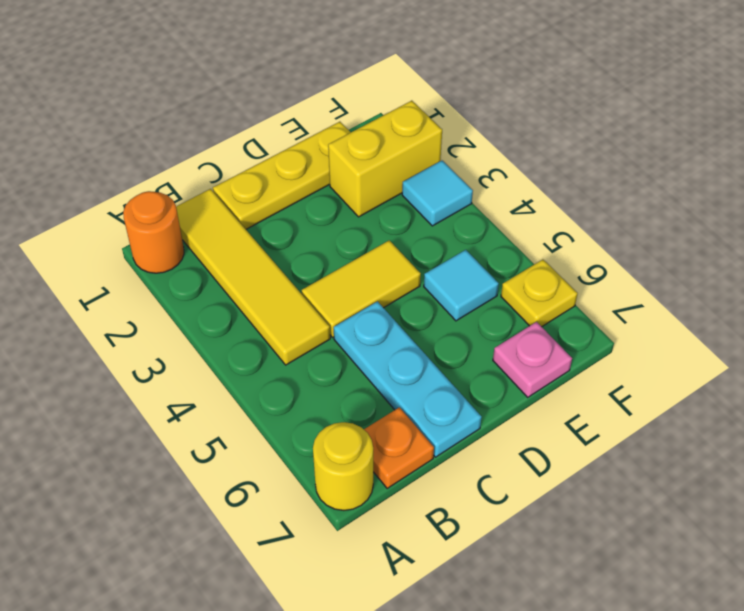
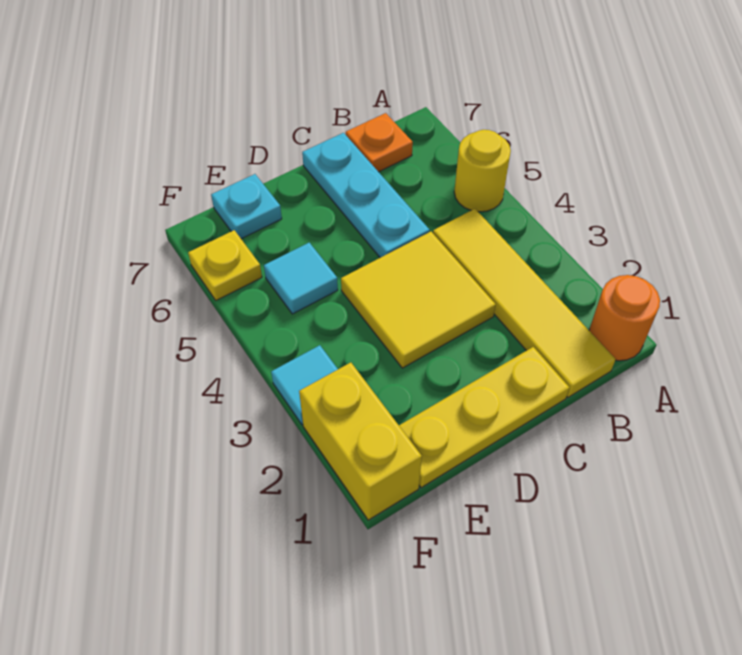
yellow round brick A7 level 1 -> yellow round brick A5 level 1
yellow tile C4:D4 level 1 -> yellow tile C3:D4 level 1
yellow brick E2:F2 level 1 -> yellow brick F1:F2 level 1
pink plate E7 level 1 -> cyan plate E7 level 1

